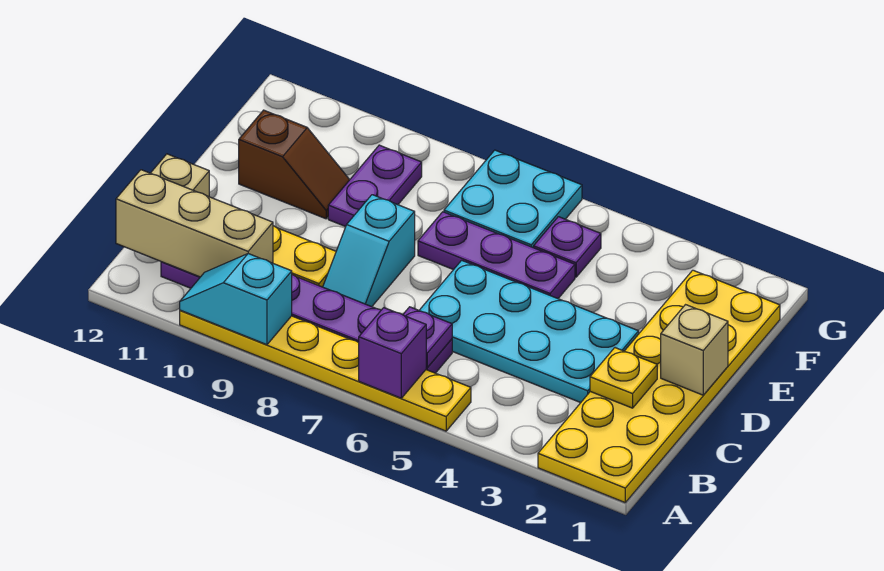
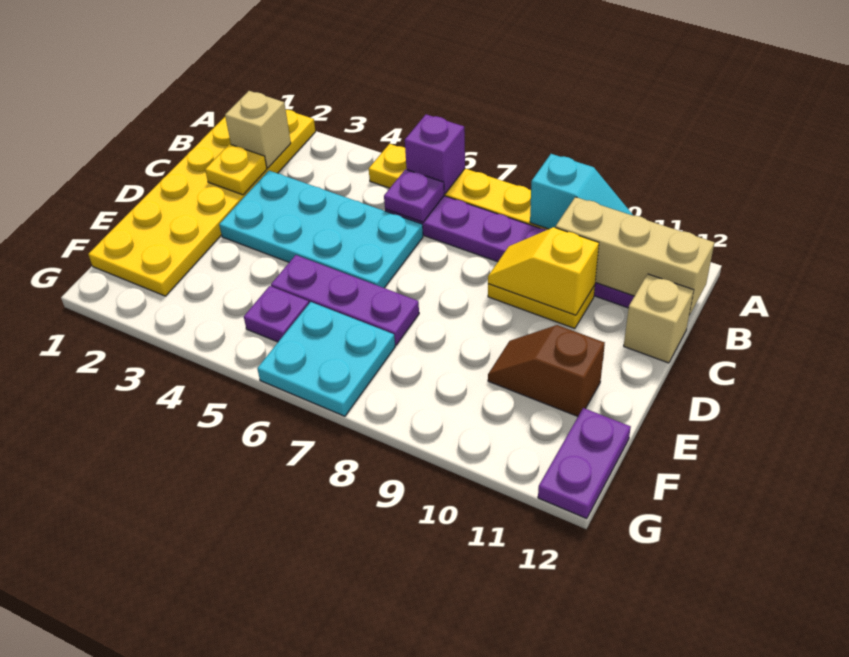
cyan slope C8:D8 level 1 top D -> none
none -> yellow slope C9:C10 level 2 top 10
tan brick D1 level 2 -> tan brick B2 level 2
purple plate E9:F9 level 1 -> purple plate F12:G12 level 1

